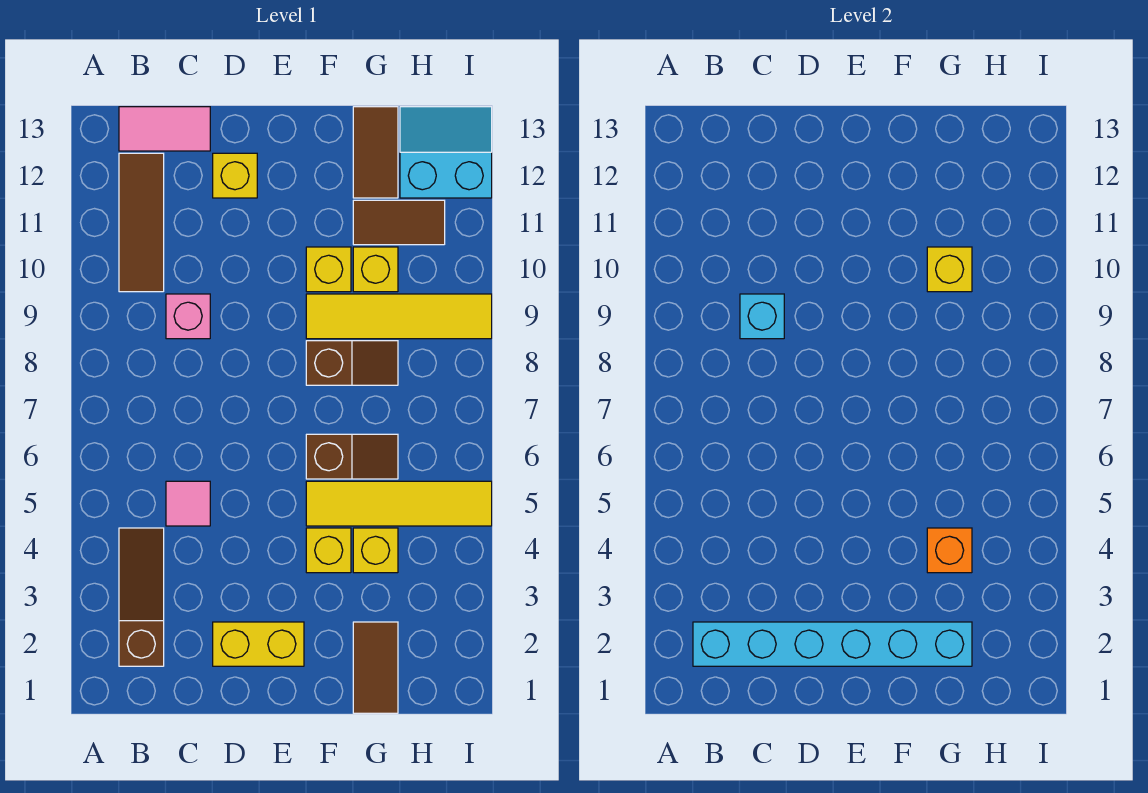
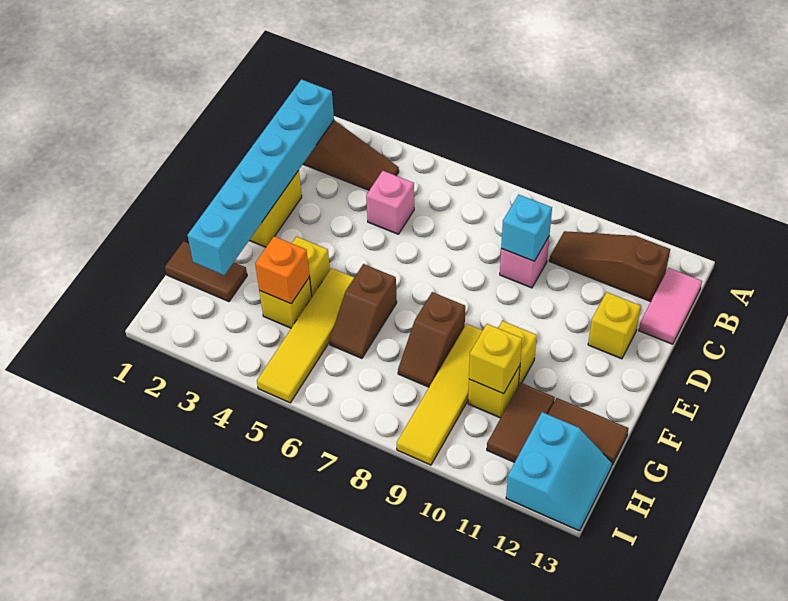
brown tile B10:B12 level 1 -> brown slope B10:B12 level 1 top 12
pink tile C5 level 1 -> pink brick C5 level 1

